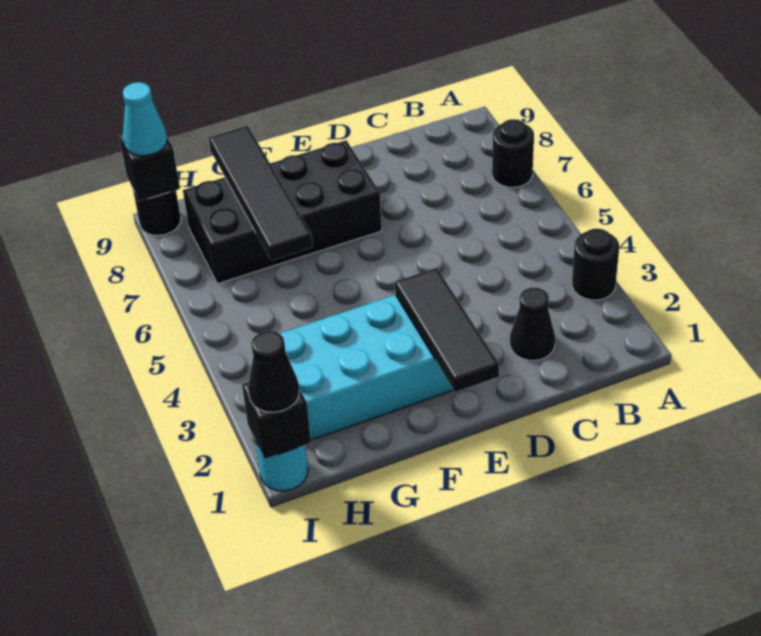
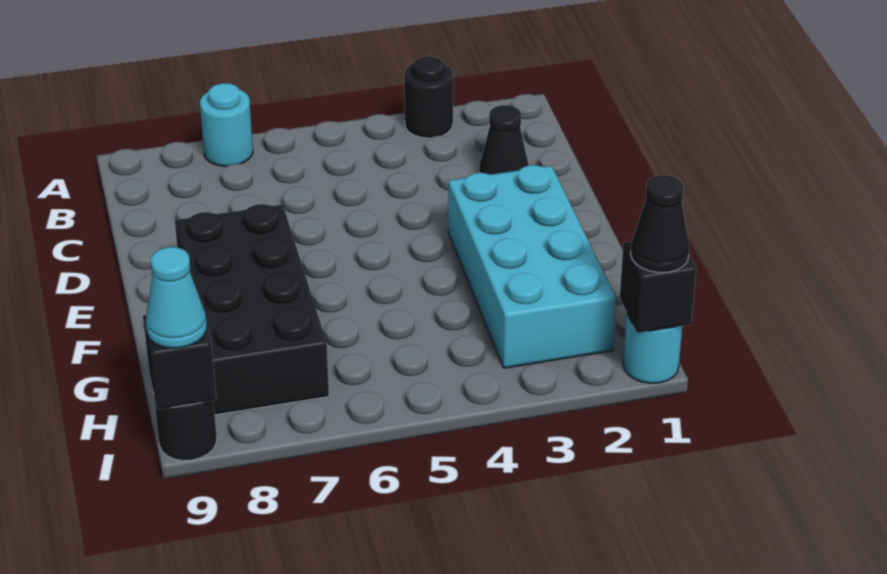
black round brick A7 level 1 -> cyan round brick A7 level 1
black tile E1:E3 level 2 -> none
black tile G6:G9 level 2 -> none

